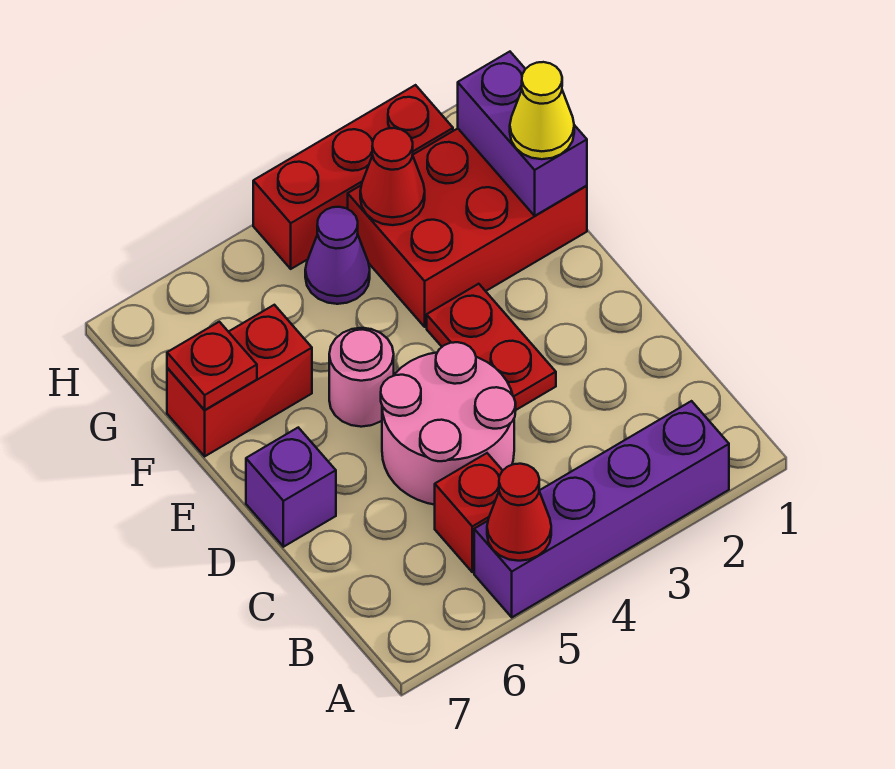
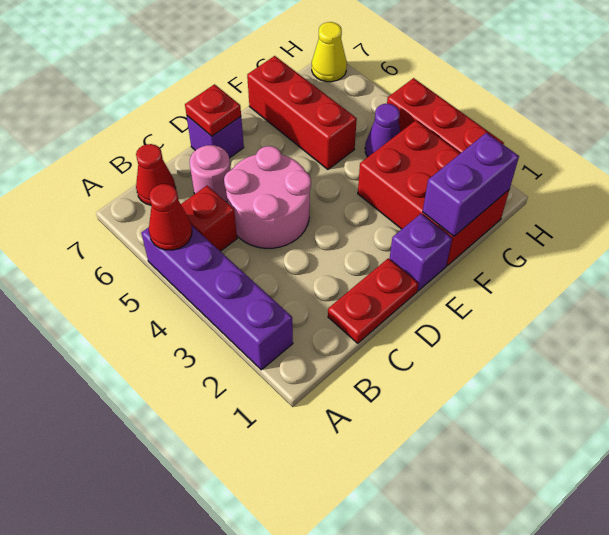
red plate D3:E3 level 1 -> red plate C1:D1 level 1
none -> purple brick E1 level 1
pink round brick E5 level 1 -> pink round brick C6 level 1
yellow cone F1 level 3 -> yellow cone H7 level 1
red brick F6:F7 level 1 -> red brick F5:F7 level 1
red plate F7 level 2 -> red plate D7 level 2
red cone G3 level 2 -> red cone B7 level 1

